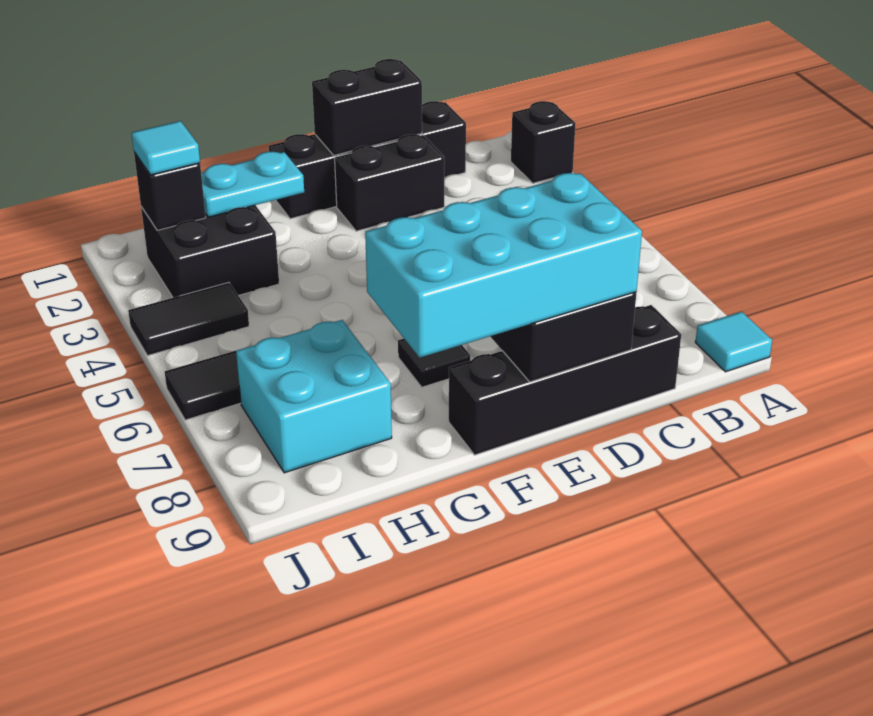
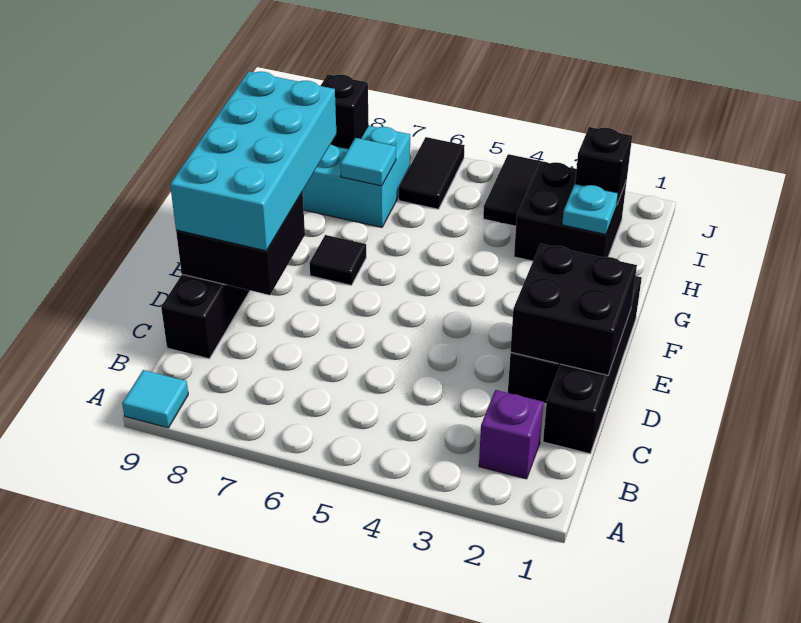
black brick A2 level 1 -> black brick I8 level 2
none -> purple brick B2 level 1
black brick D1:E1 level 2 -> black brick D1:E2 level 2
cyan plate G2:H2 level 2 -> cyan plate H2 level 2
cyan tile I2 level 3 -> cyan tile H7 level 2

